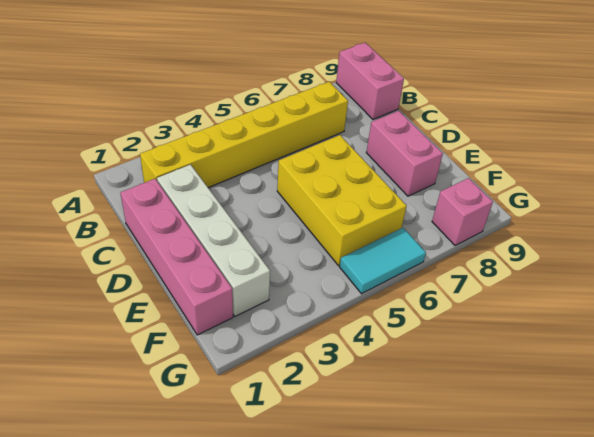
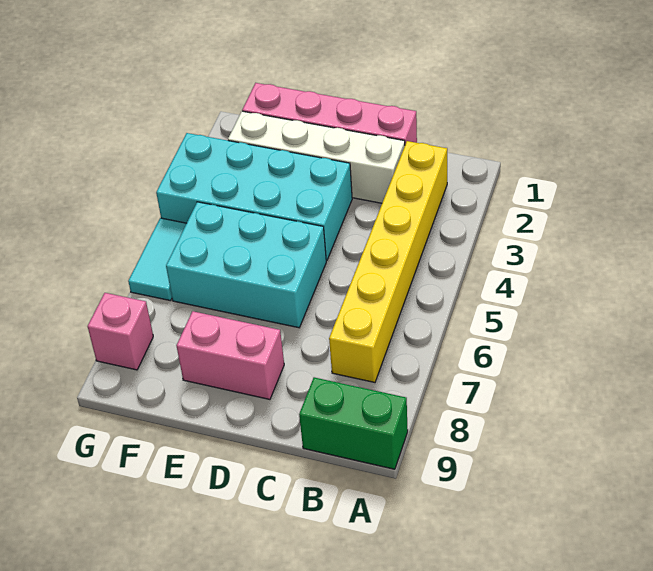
pink brick A9:B9 level 1 -> green brick A9:B9 level 1
none -> cyan brick D3:G4 level 1
yellow brick D5:F6 level 1 -> cyan brick D5:F6 level 1

